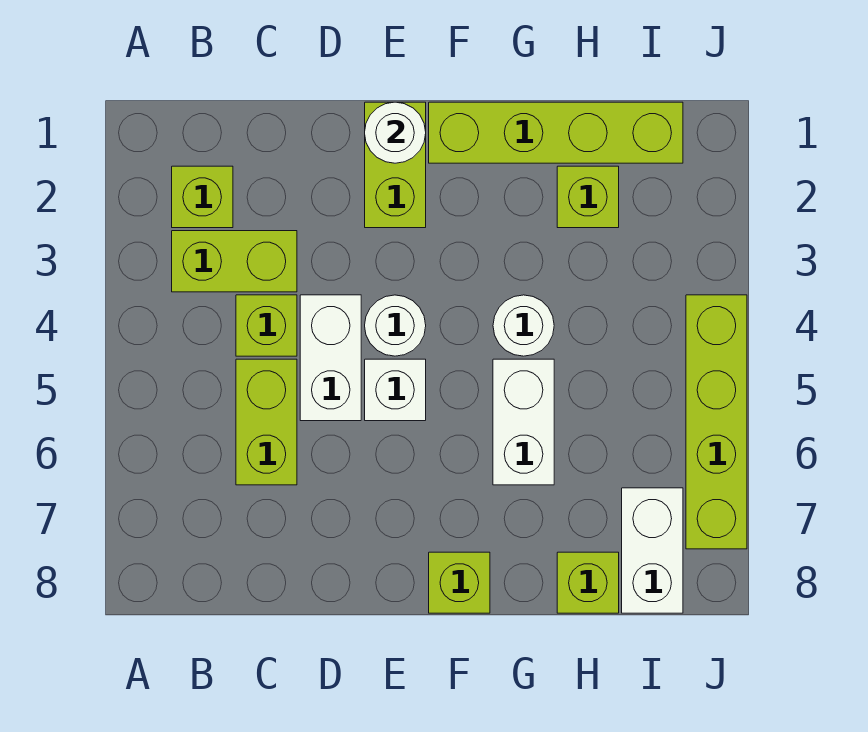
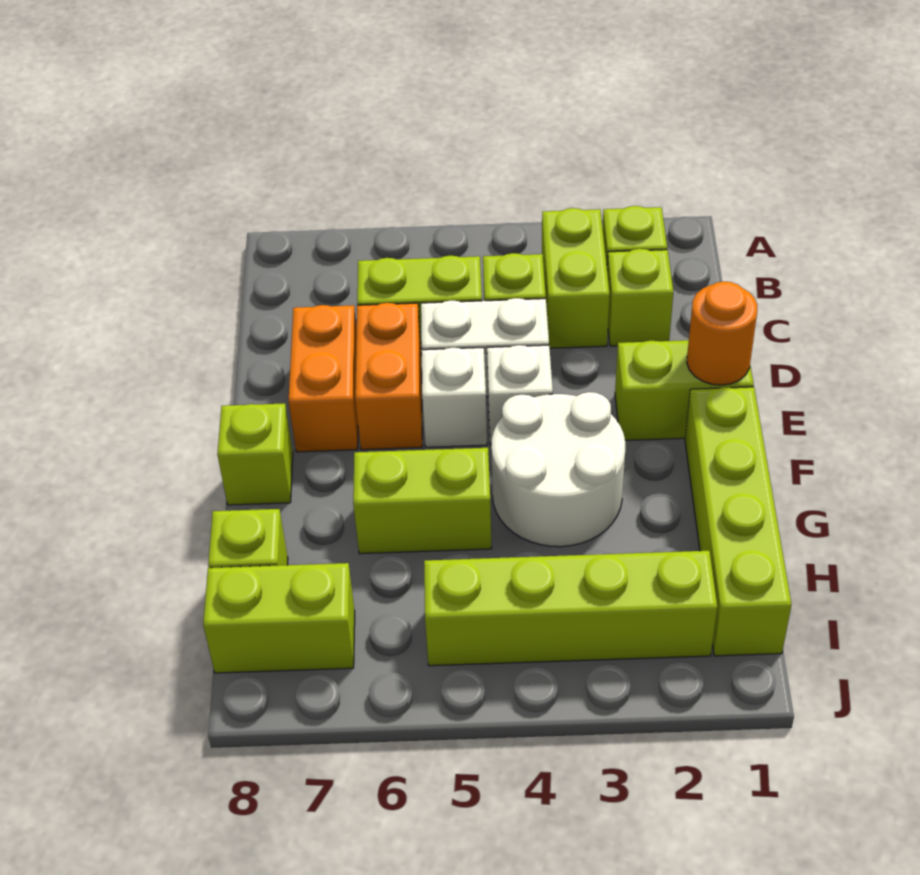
none -> orange brick D6:E6 level 1
none -> orange brick D7:E7 level 1
white round brick E1 level 2 -> orange round brick E1 level 2
white round brick E4 level 1 -> white brick E4 level 1
white round brick G4 level 1 -> white round brick F3:G4 level 1
white brick G5:G6 level 1 -> lime brick G5:G6 level 1
lime brick H2 level 1 -> lime brick C2 level 1
white brick I7:I8 level 1 -> lime brick I7:I8 level 1
lime brick J4:J7 level 1 -> lime brick I2:I5 level 1

